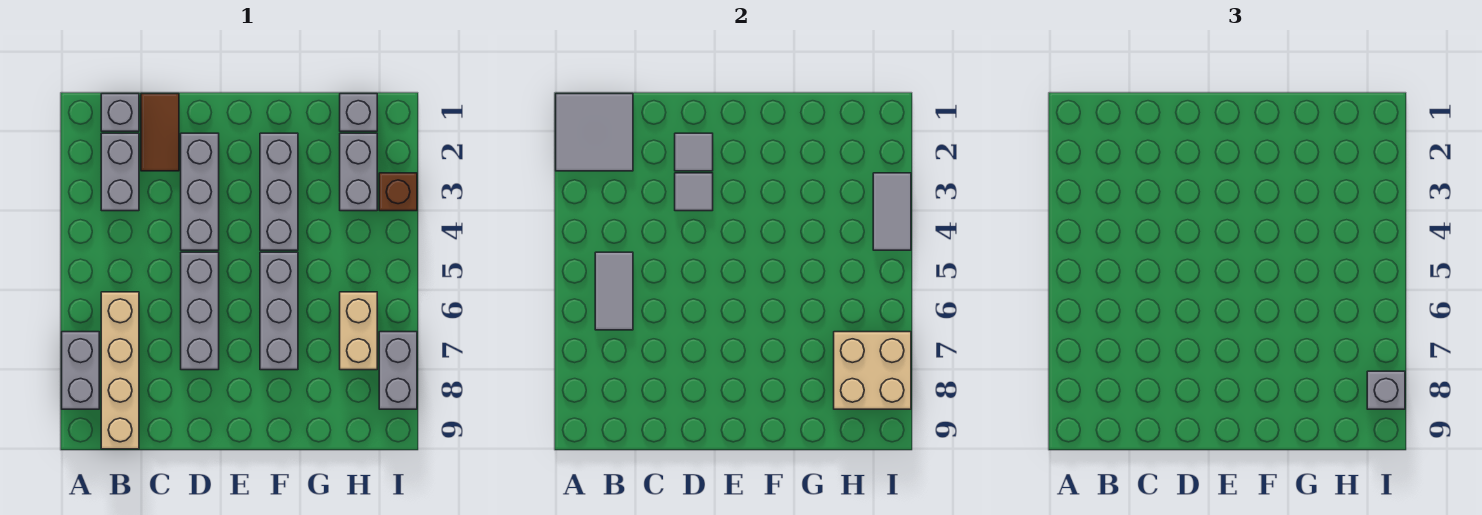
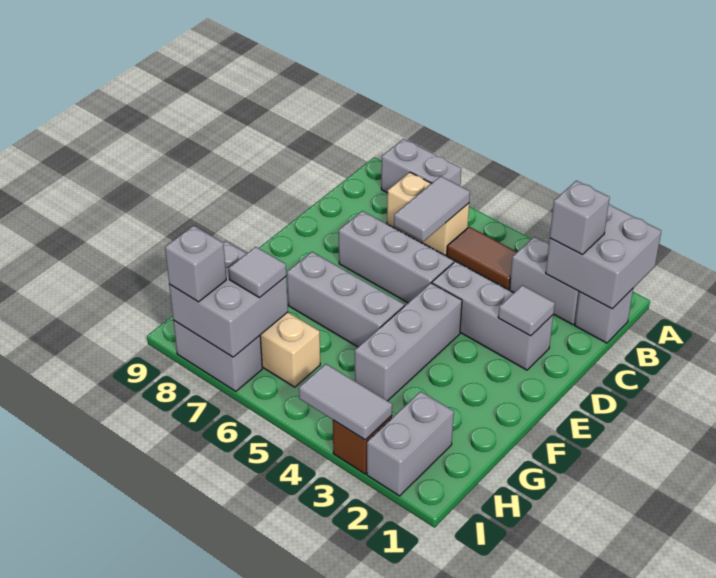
grey tile A1:B2 level 2 -> grey brick A1:B2 level 2
grey tile B5:B6 level 2 -> grey tile B6:C6 level 2
tan brick B6:B9 level 1 -> tan brick B6:B7 level 1
brown tile C1:C2 level 1 -> brown tile B4:B5 level 1
grey tile D3 level 2 -> grey tile H7 level 3
grey brick F2:F4 level 1 -> grey brick E4:G4 level 1
grey brick H1 level 1 -> grey brick B2 level 3
grey brick H2:H3 level 1 -> grey brick H2:I2 level 1
tan brick H7:I8 level 2 -> grey brick H7:I8 level 2

